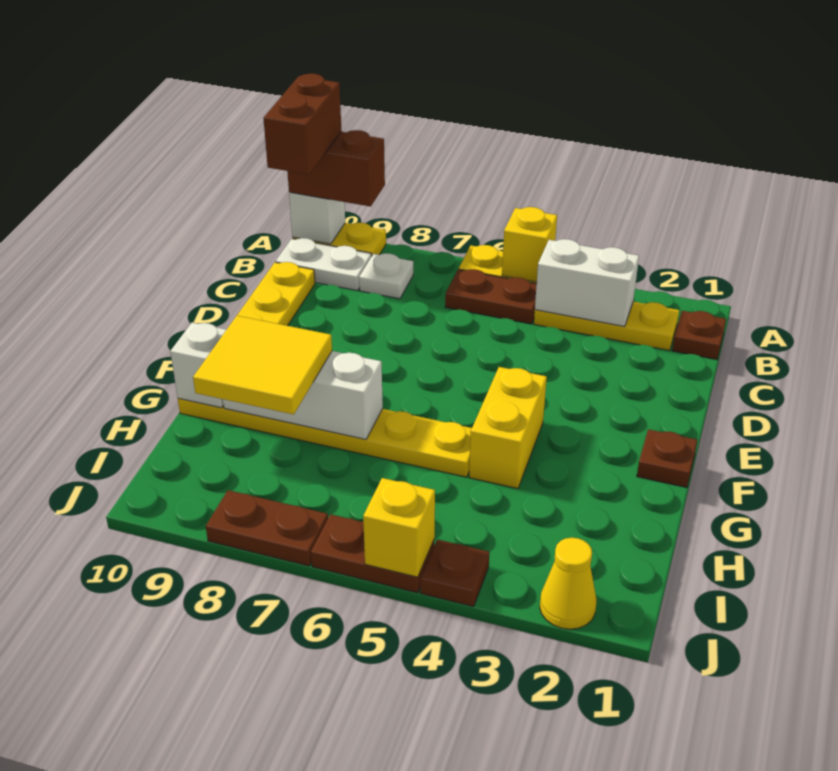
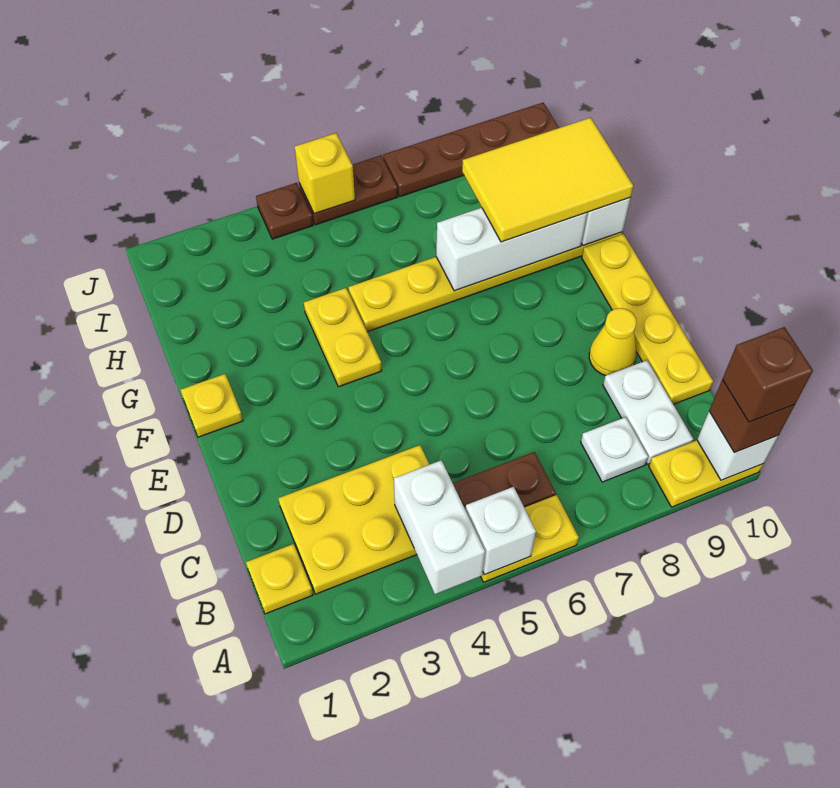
yellow brick A5 level 2 -> white brick A5 level 2
brown brick A9:A10 level 3 -> brown brick A10 level 3
brown brick A10:B10 level 4 -> brown brick A10 level 4
brown plate B1 level 1 -> yellow plate B1 level 1
yellow plate B2:B4 level 1 -> yellow plate B2:C4 level 1
white brick B3:B4 level 2 -> white brick A4:B4 level 2
white plate B9:B10 level 1 -> white plate B9:C9 level 1
brown plate F1 level 1 -> yellow plate F1 level 1
yellow brick F4:G4 level 1 -> yellow plate F4:G4 level 1
yellow tile G8:H9 level 3 -> yellow tile G8:H10 level 3
yellow cone J2 level 1 -> yellow cone D9 level 1
brown plate J7:J8 level 1 -> brown plate J7:J10 level 1

